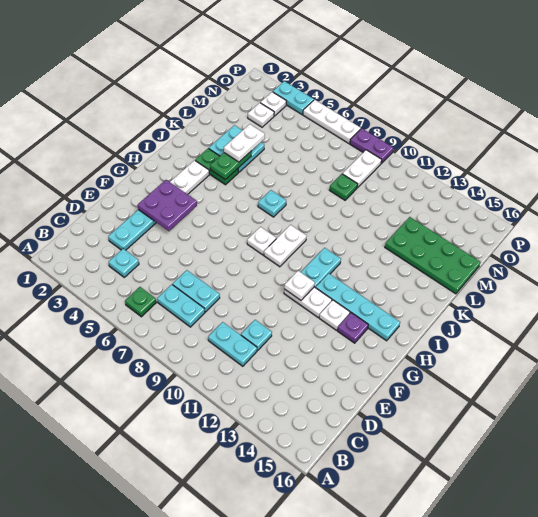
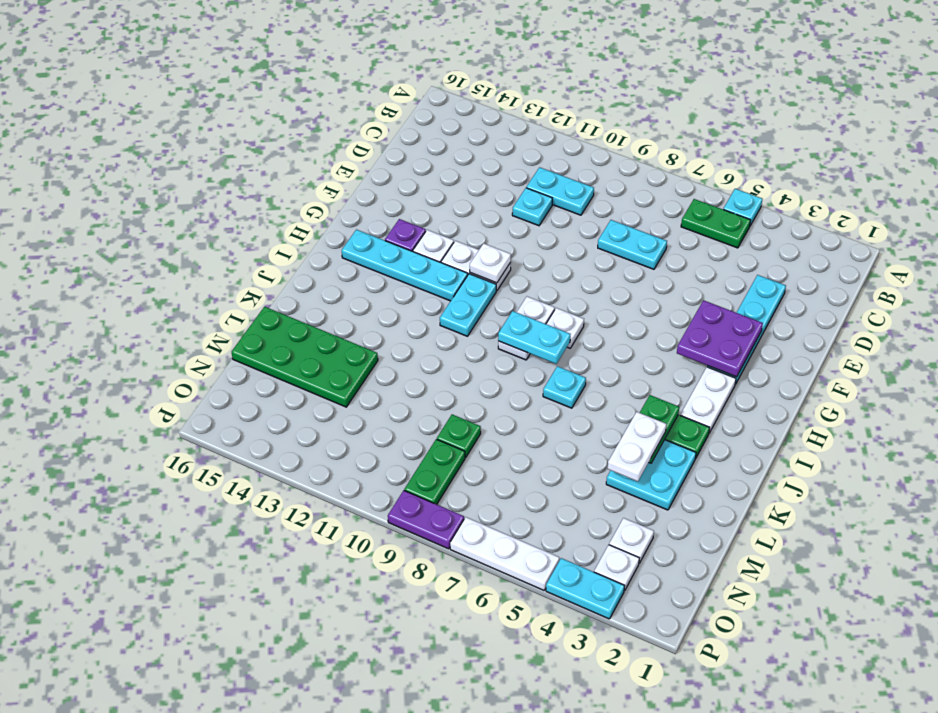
green plate B6 level 1 -> green plate B5:B6 level 1
cyan plate C4 level 1 -> cyan plate A5 level 1
cyan plate C7:C8 level 1 -> cyan plate I8:I9 level 2
white plate N9:O9 level 1 -> green plate N9:O9 level 1

